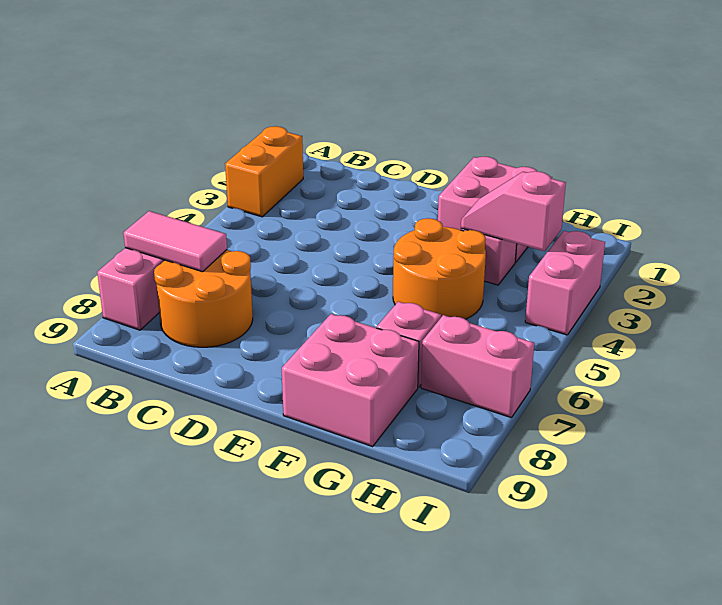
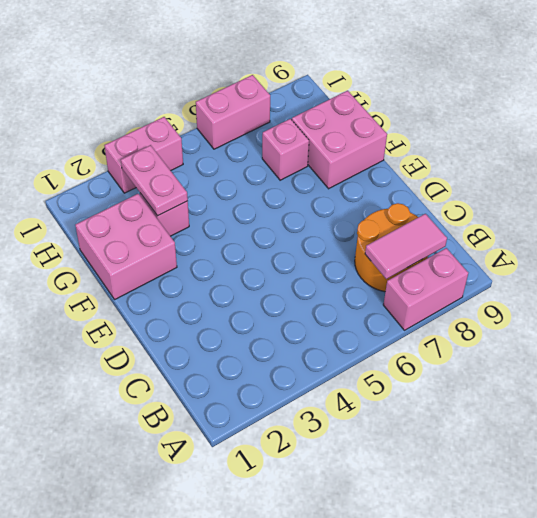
orange brick A2:A3 level 1 -> none
pink tile A7:B7 level 2 -> pink tile B7:B8 level 2
orange round brick F4:G5 level 1 -> none
pink slope G3:H3 level 2 top H -> pink plate G3:H3 level 2
pink brick H7:I7 level 1 -> pink brick I6:I7 level 1

